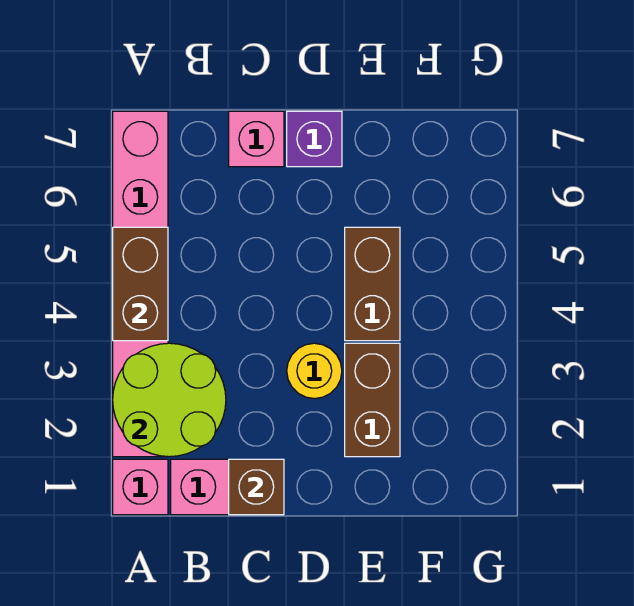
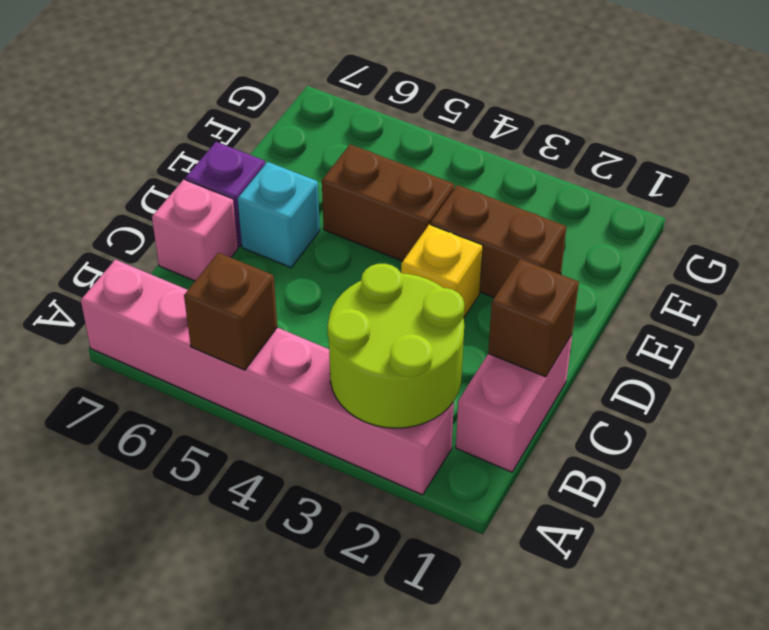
pink brick A1 level 1 -> none
brown brick A4:A5 level 2 -> brown brick A5 level 2
yellow round brick D3 level 1 -> yellow brick D3 level 1
none -> cyan brick D6 level 1

